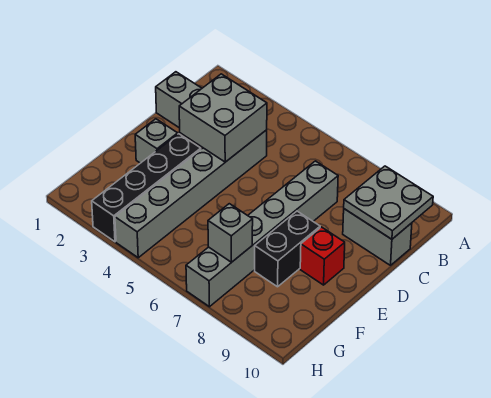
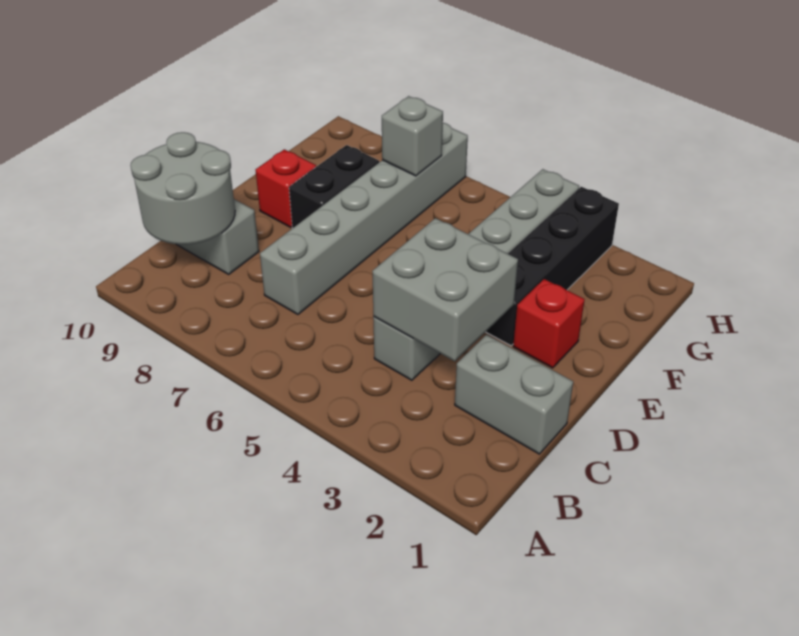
grey plate B9:C10 level 2 -> grey round brick B9:C10 level 2
grey brick E2 level 1 -> red brick E2 level 1

